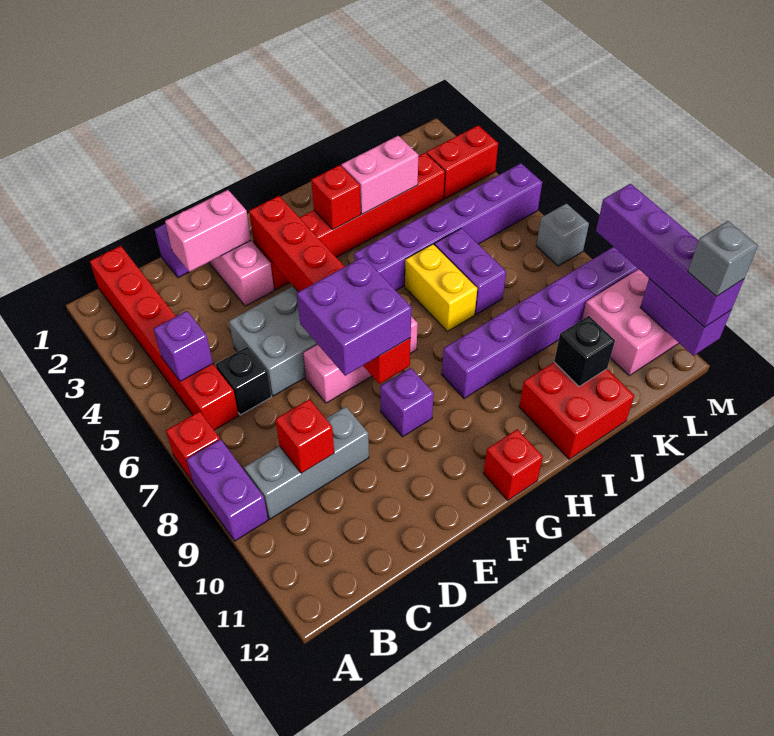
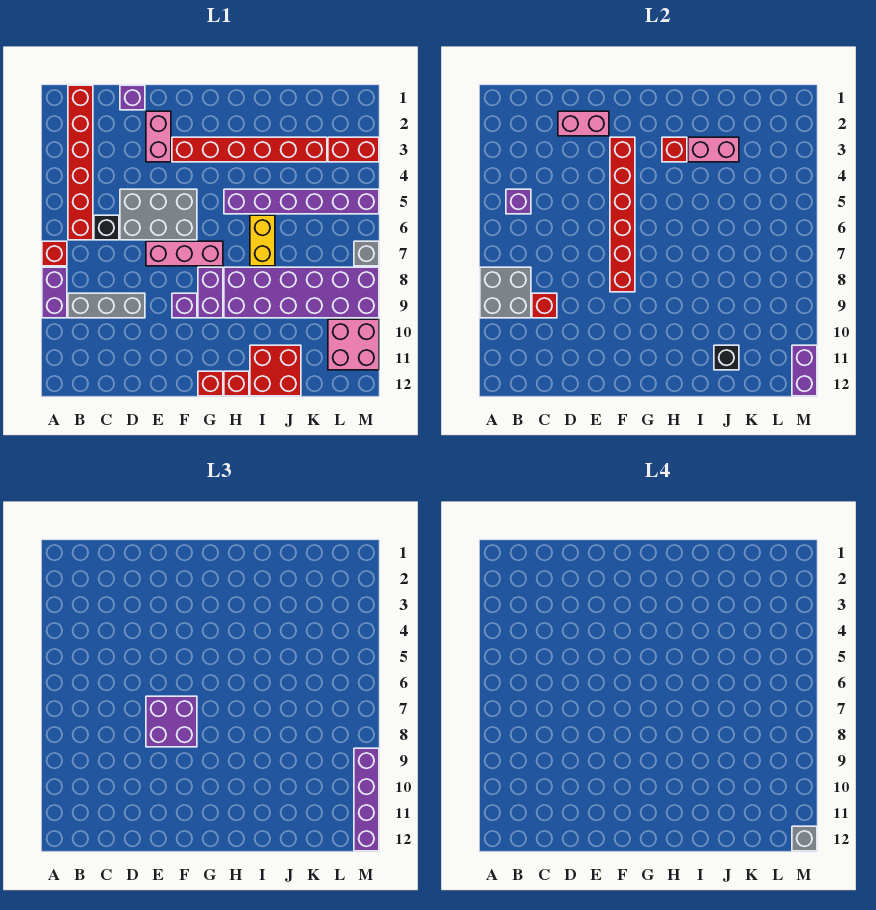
none -> grey brick A8:B9 level 2
purple brick H9:M9 level 1 -> purple brick H8:M9 level 1
none -> red brick H12 level 1
purple brick J6:J7 level 1 -> purple brick G8:G9 level 1

